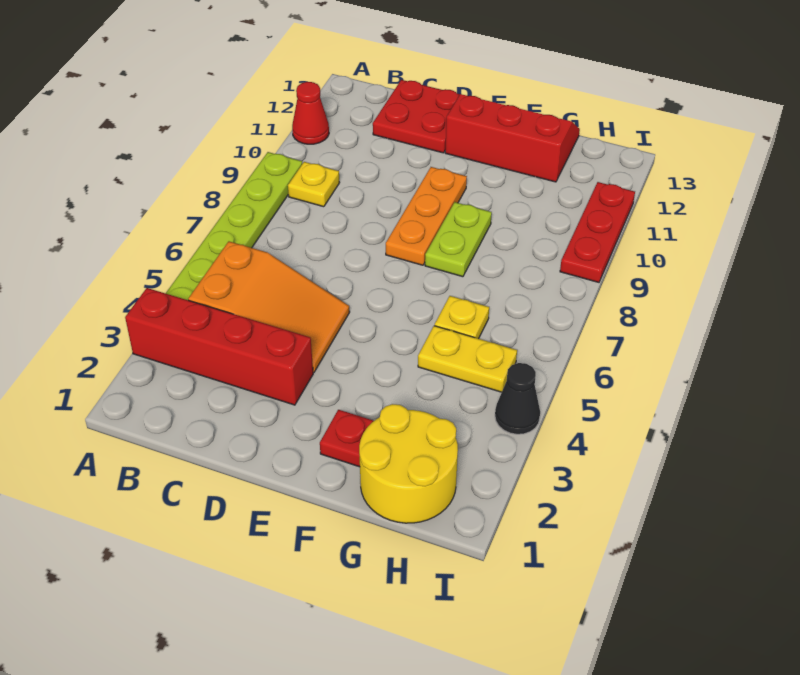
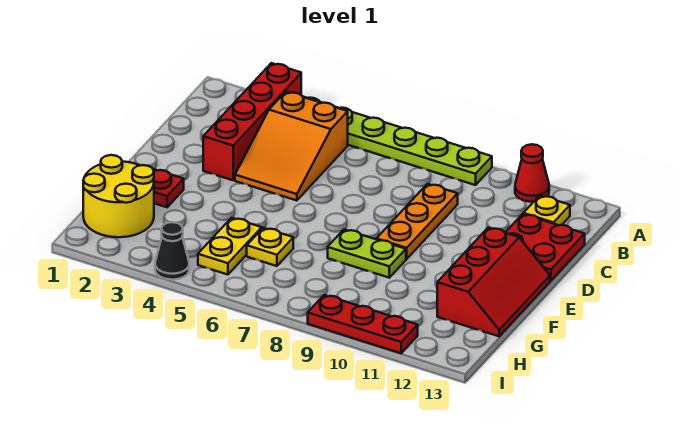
yellow plate B9 level 1 -> yellow plate B12 level 1
orange plate E8:E10 level 1 -> orange plate C9:E9 level 1

